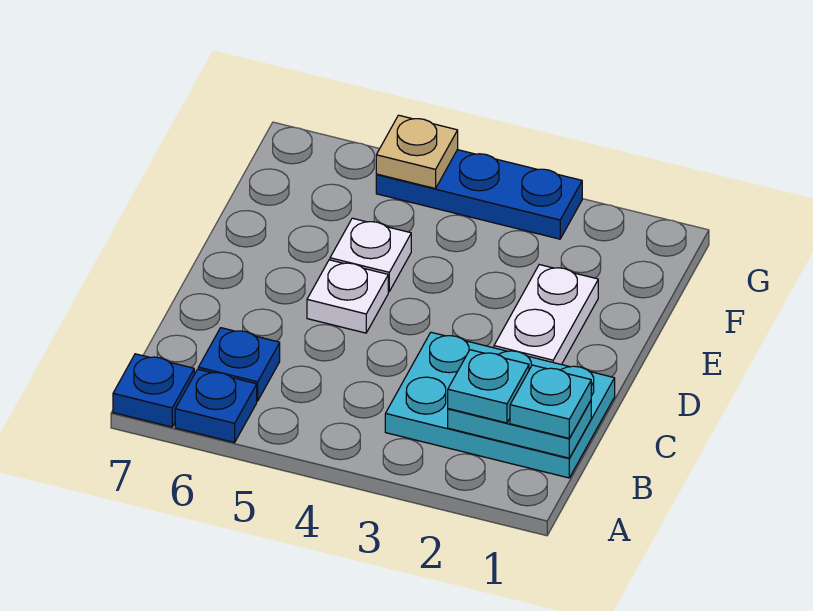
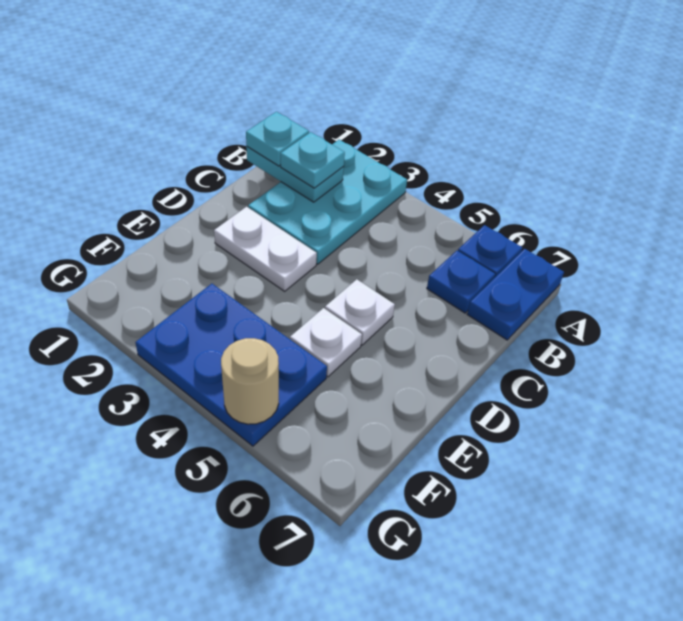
blue plate A7 level 1 -> blue plate A7:B7 level 1
cyan plate B1:C3 level 1 -> cyan plate A2:C3 level 1
white plate D2:E2 level 1 -> white plate D2:D3 level 1
blue plate G3:G5 level 1 -> blue plate F3:G5 level 1
tan plate G5 level 2 -> tan round brick G5 level 2

